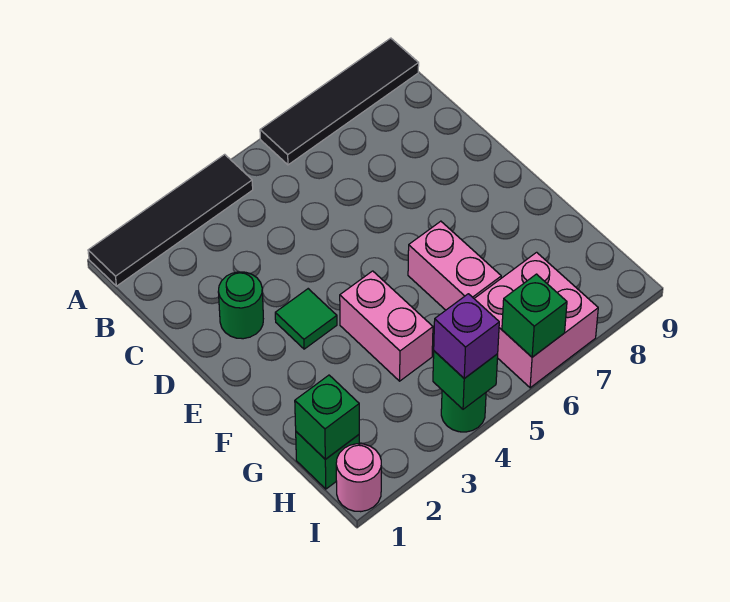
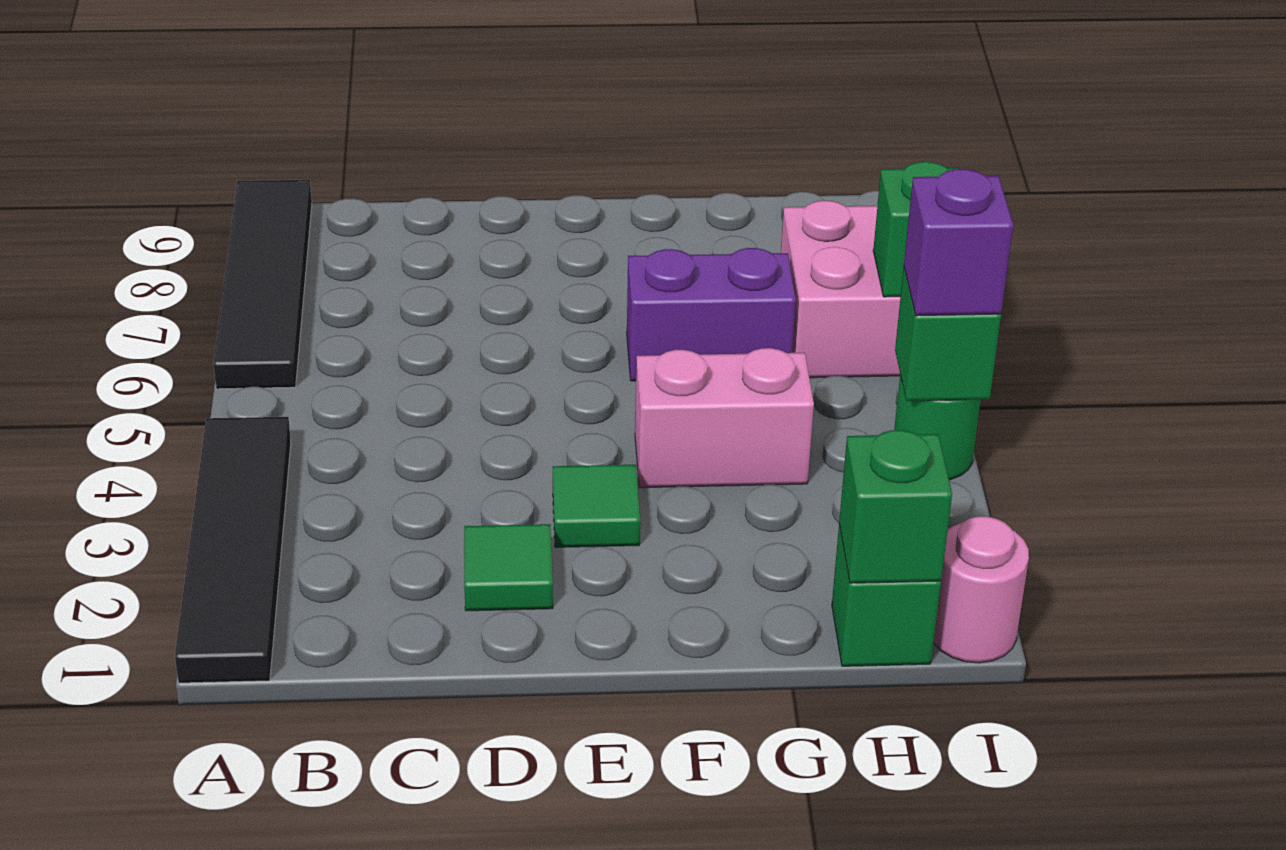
green round brick D2 level 1 -> green tile D2 level 1
pink brick F6:G6 level 1 -> purple brick F6:G6 level 1

